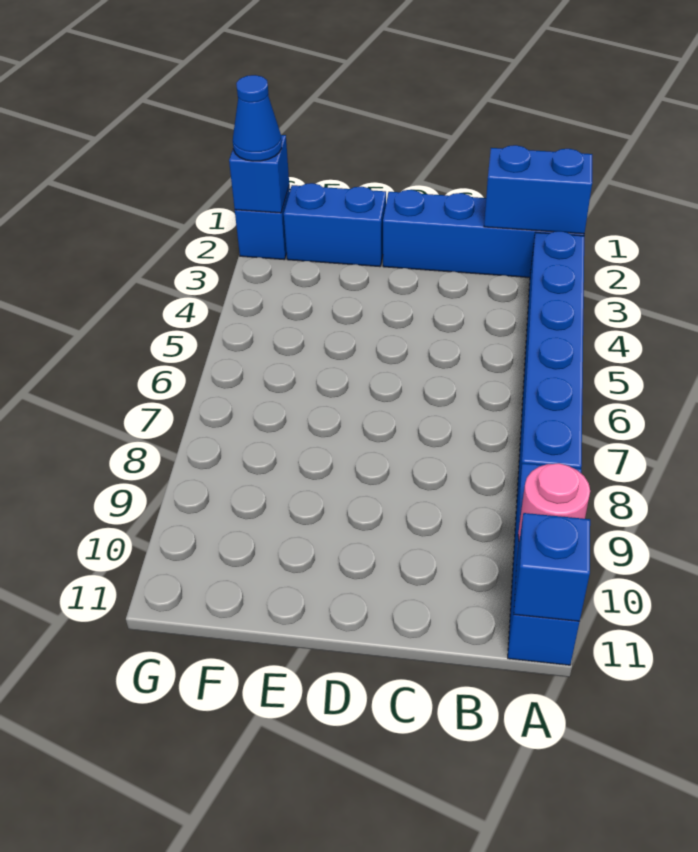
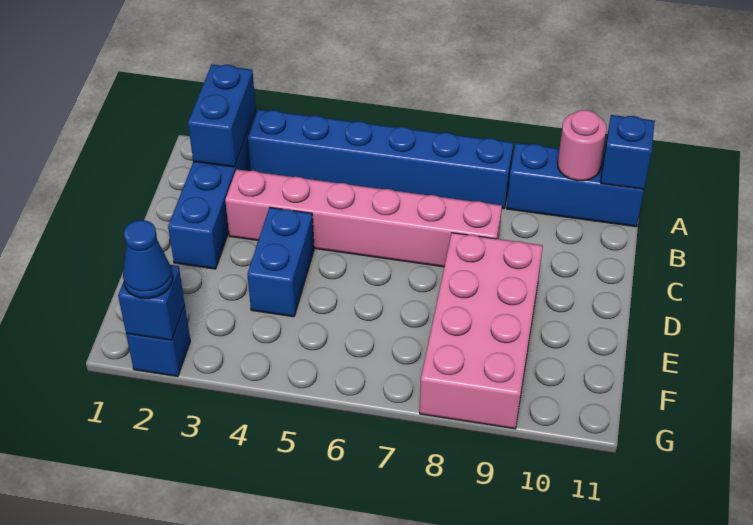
none -> pink brick C3:C8 level 1
none -> pink brick D8:G9 level 1
blue brick E2:F2 level 1 -> blue brick D4:E4 level 1

